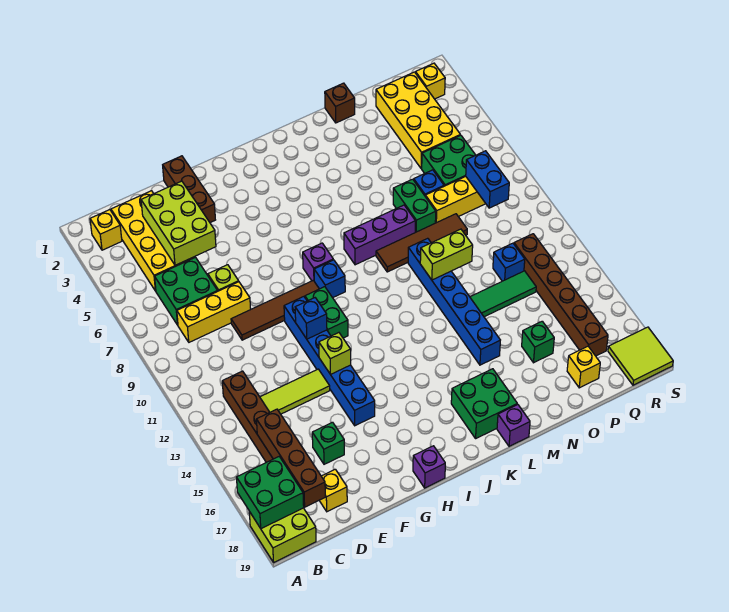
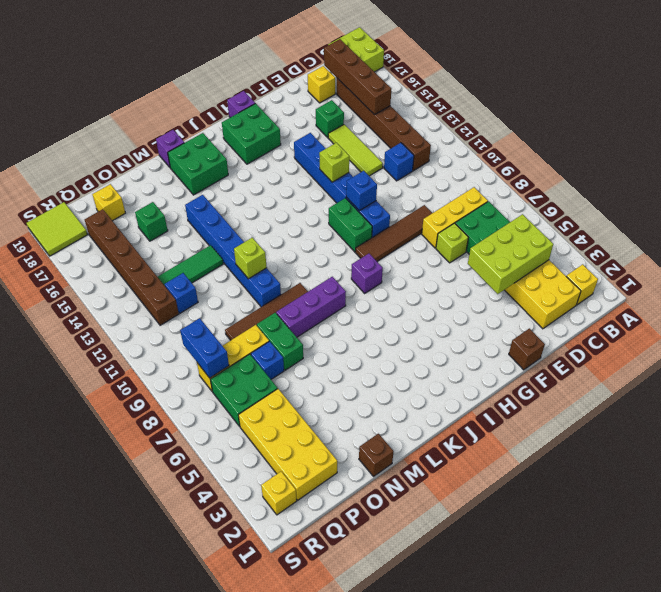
green brick A17:B18 level 2 -> green brick H17:I18 level 1
lime brick D3:E5 level 2 -> lime brick C4:E5 level 2
lime tile D13:F13 level 1 -> lime tile E13:E15 level 1
brown brick F1:F3 level 1 -> brown brick F1 level 1
blue brick I9 level 1 -> blue brick D12 level 1
lime brick M11:N11 level 2 -> lime brick M11 level 2

